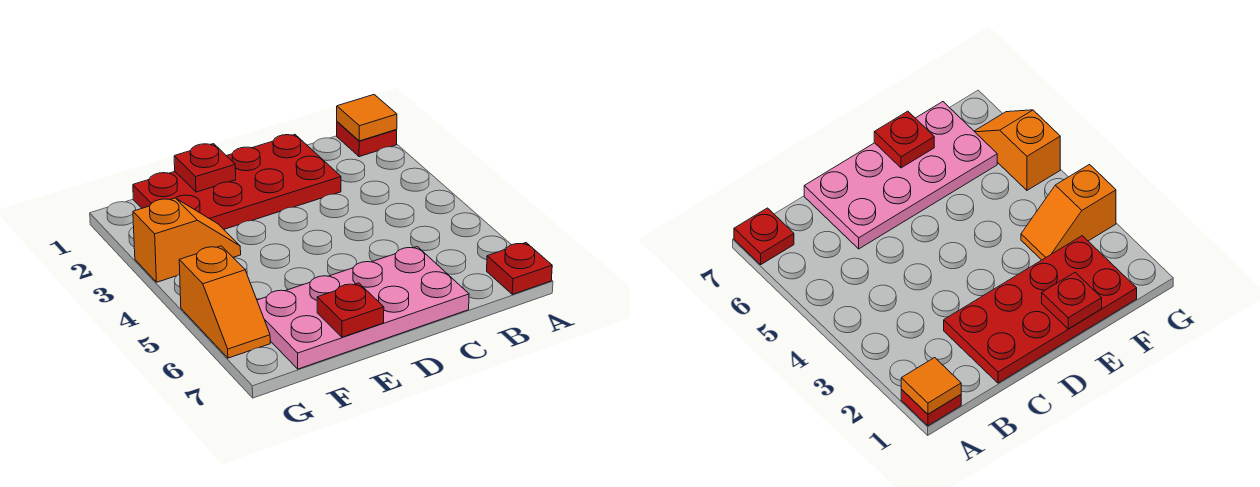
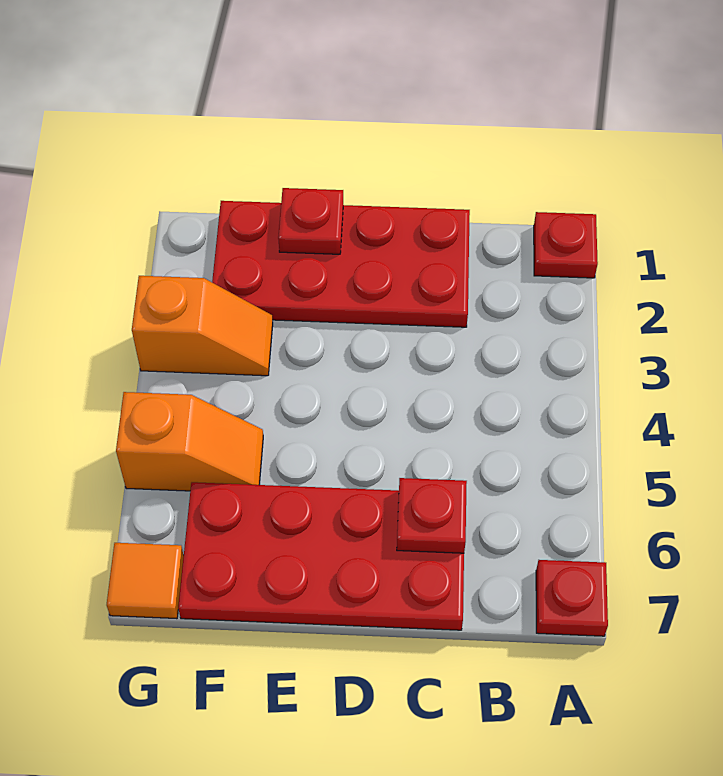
orange tile A1 level 2 -> orange tile G7 level 1
pink plate C6:F7 level 1 -> red plate C6:F7 level 1
red plate E7 level 2 -> red plate C6 level 2
orange slope G5:G6 level 1 top 5 -> orange slope F5:G5 level 1 top G

